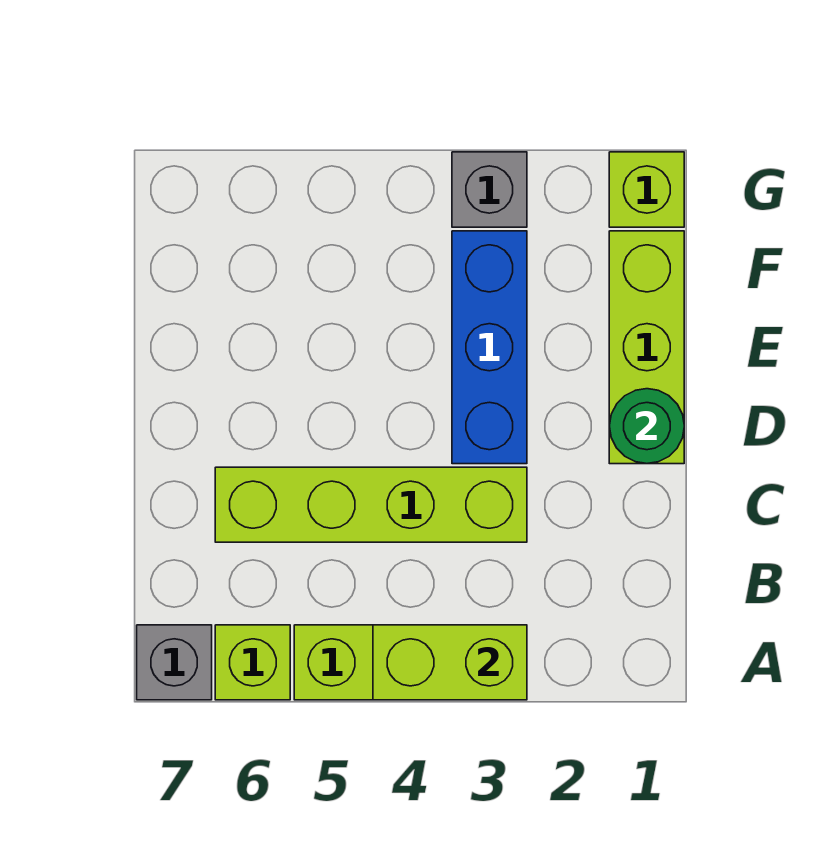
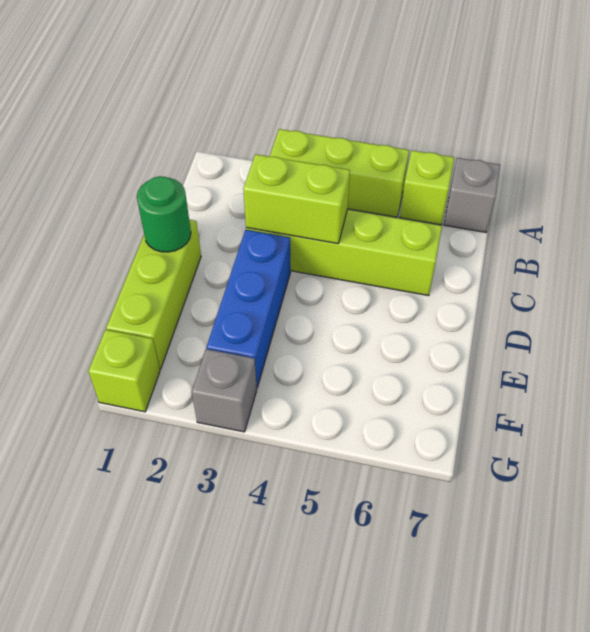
lime brick A3:A4 level 2 -> lime brick C3:C4 level 2

